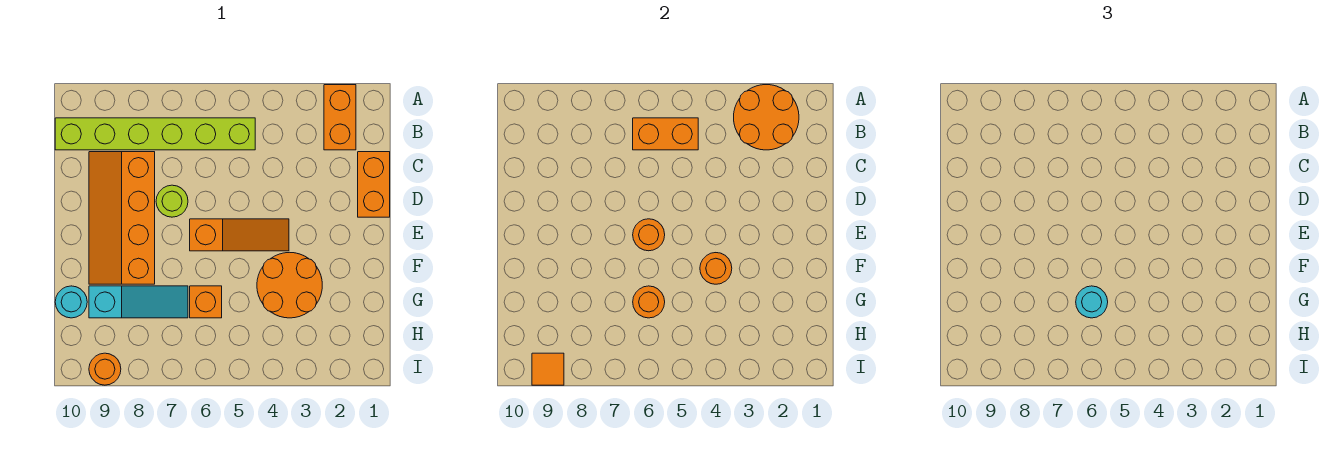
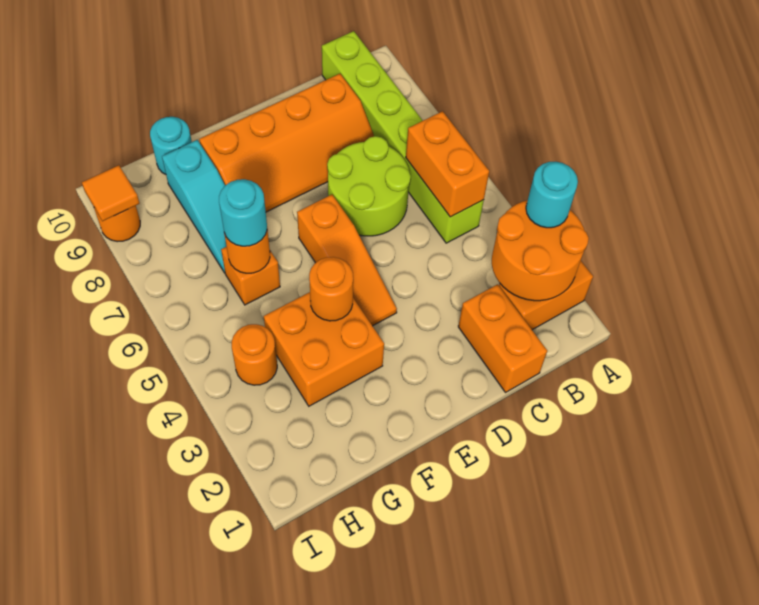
none -> cyan round brick A3 level 3
orange brick C1:D1 level 1 -> orange brick C1:C2 level 1
orange slope C8:F9 level 1 top 8 -> orange slope C8:F9 level 1 top 9
lime round brick D7 level 1 -> lime round brick C6:D7 level 1
orange round brick E6 level 2 -> orange round brick H4 level 1
orange round brick F3:G4 level 1 -> orange brick F3:G4 level 1

